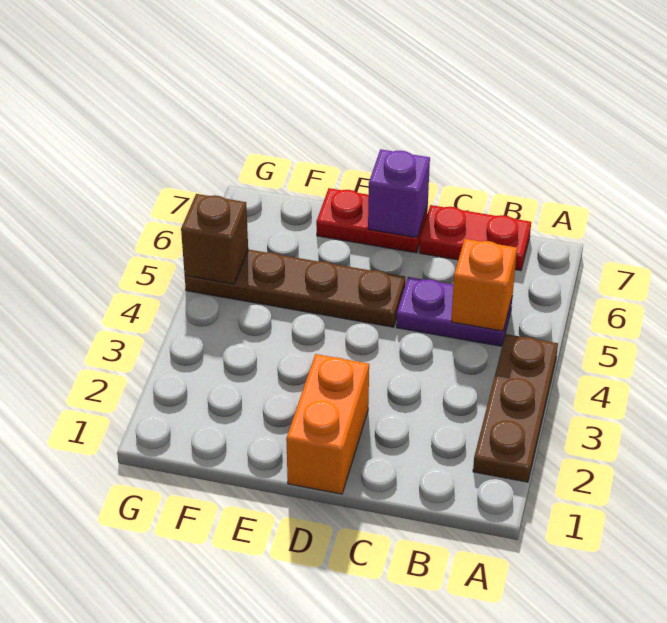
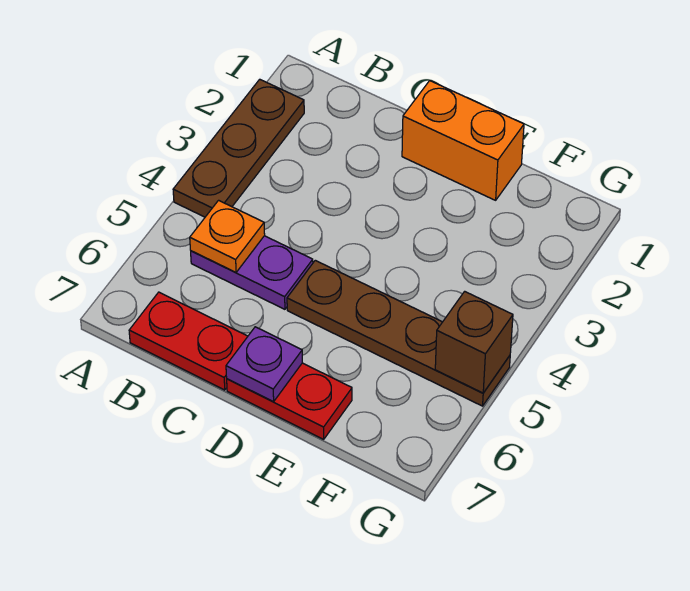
orange brick B5 level 2 -> orange plate B5 level 2
orange brick D1:D2 level 1 -> orange brick D1:E1 level 1
purple brick D7 level 2 -> purple plate D7 level 2

